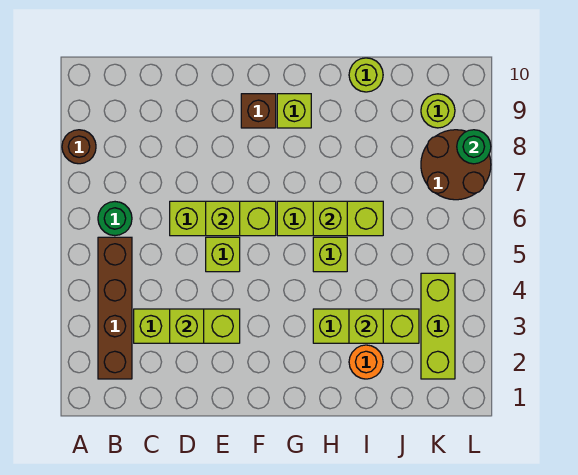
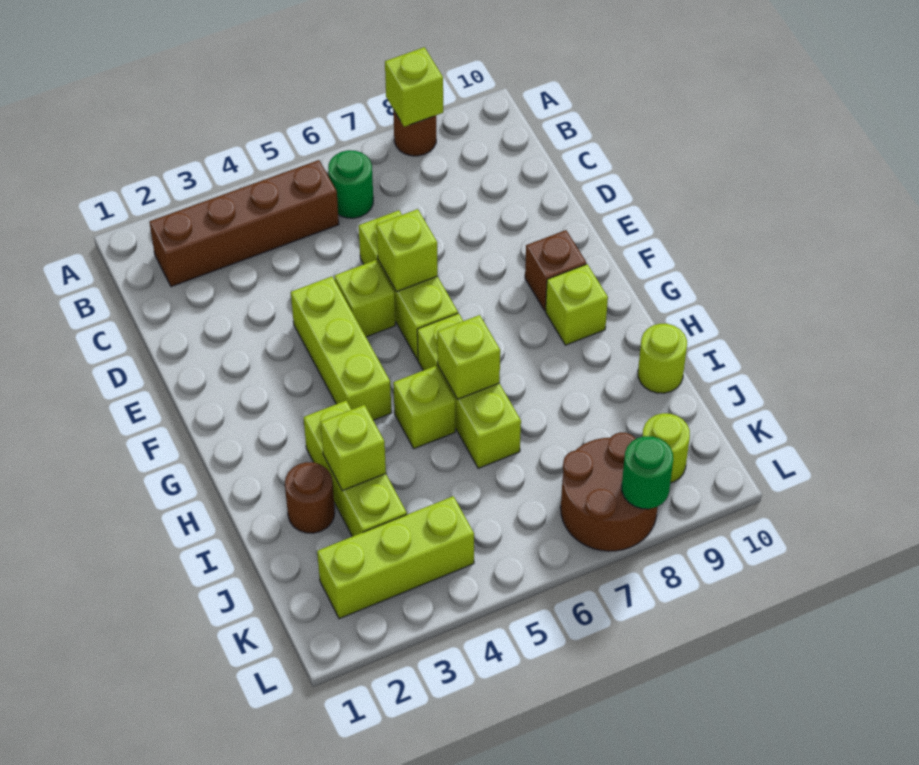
lime brick C3:E3 level 1 -> lime brick E4:G4 level 1
lime brick D3 level 2 -> lime brick A8 level 2
orange round brick I2 level 1 -> brown round brick I2 level 1

